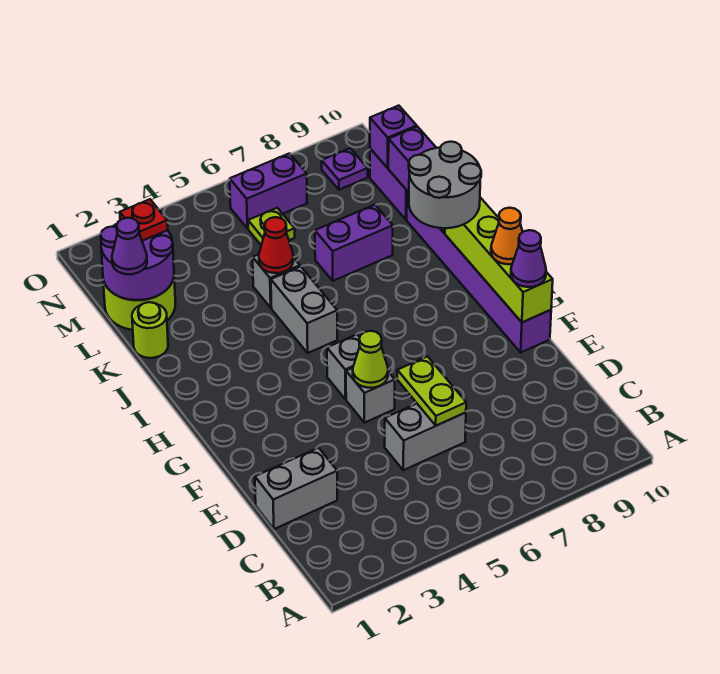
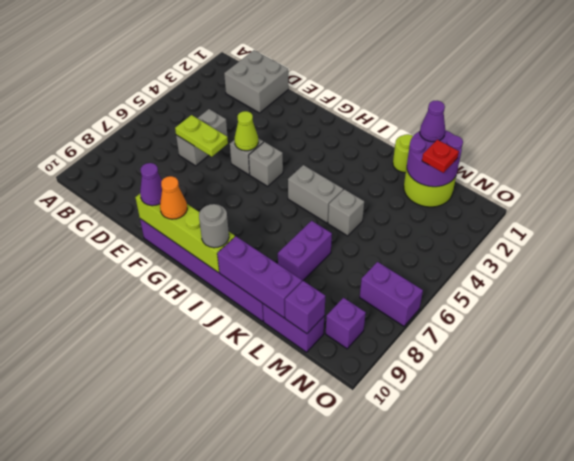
grey brick D1:D2 level 1 -> grey brick C1:D2 level 1
grey round brick I9:J10 level 3 -> grey round brick I10 level 3
red cone K5 level 2 -> none
lime plate M6 level 1 -> none
purple brick N6:N7 level 1 -> purple brick N7:O7 level 1
purple plate N9 level 1 -> purple brick N9 level 1

